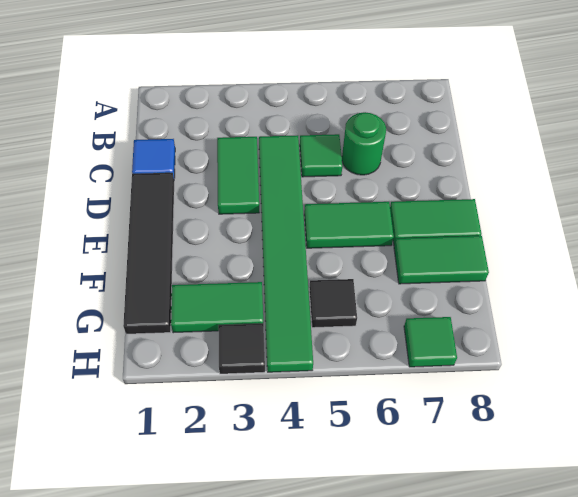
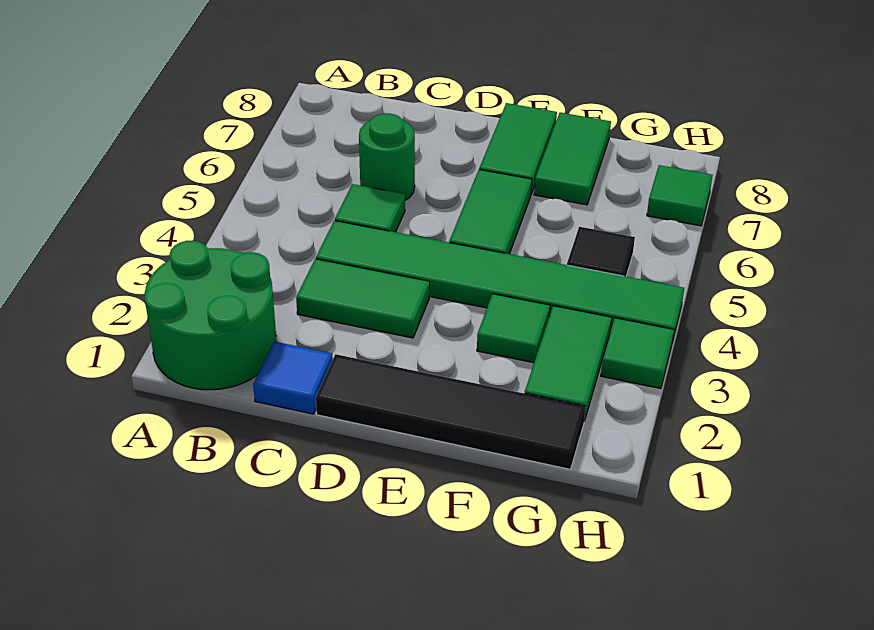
none -> green round brick A1:B2 level 1
none -> green tile F3 level 1
black tile H3 level 1 -> green tile H3 level 1

